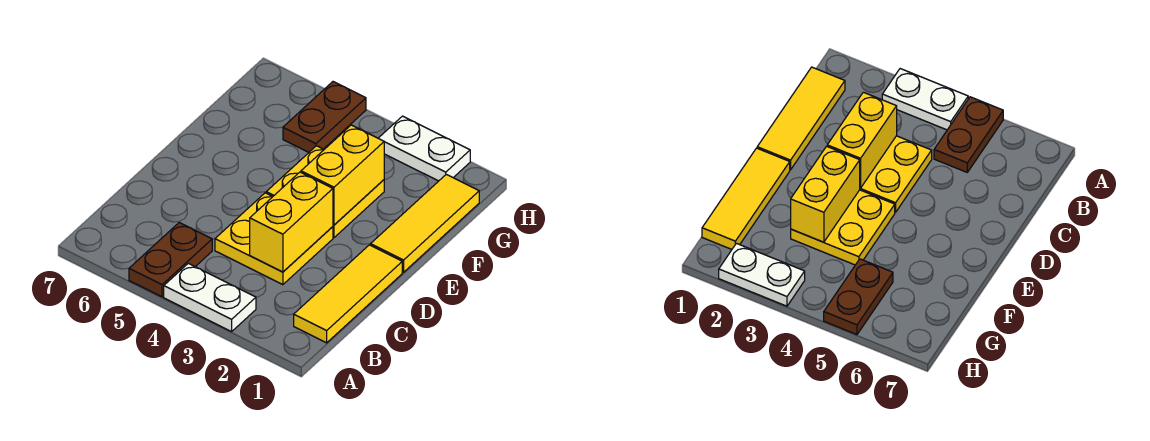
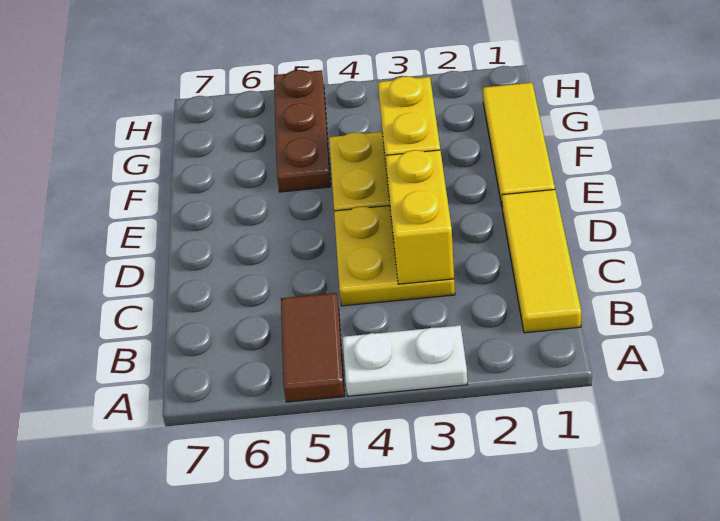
brown plate A5:B5 level 1 -> brown tile A5:B5 level 1
brown plate G5:H5 level 1 -> brown plate F5:H5 level 1
white plate H2:H3 level 1 -> none

